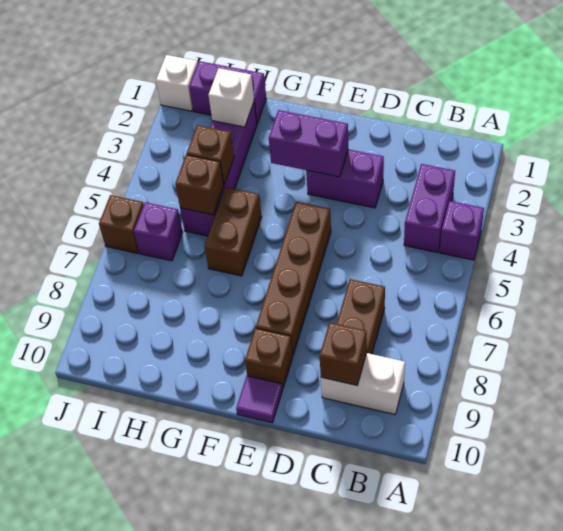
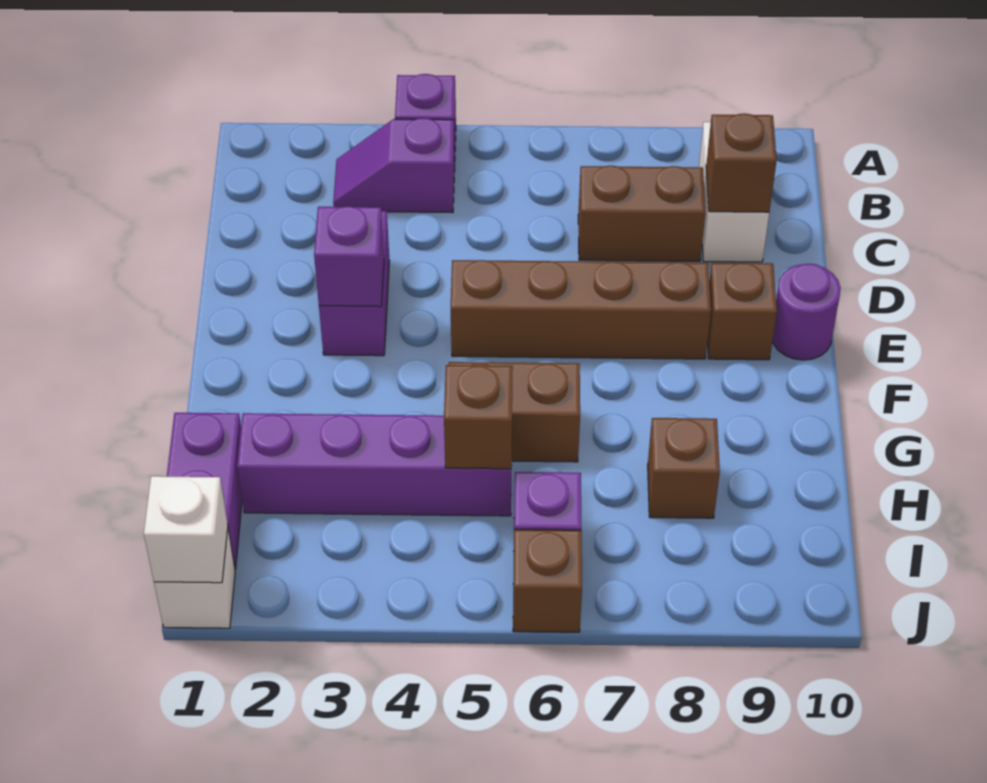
purple brick B3:B4 level 1 -> purple slope B3:B4 level 1 top 4
purple brick E3:F3 level 2 -> purple brick E3 level 2
purple tile E10 level 1 -> purple round brick E10 level 1
white brick H2 level 2 -> white brick J1 level 2
brown brick H4 level 2 -> brown brick H8 level 1

